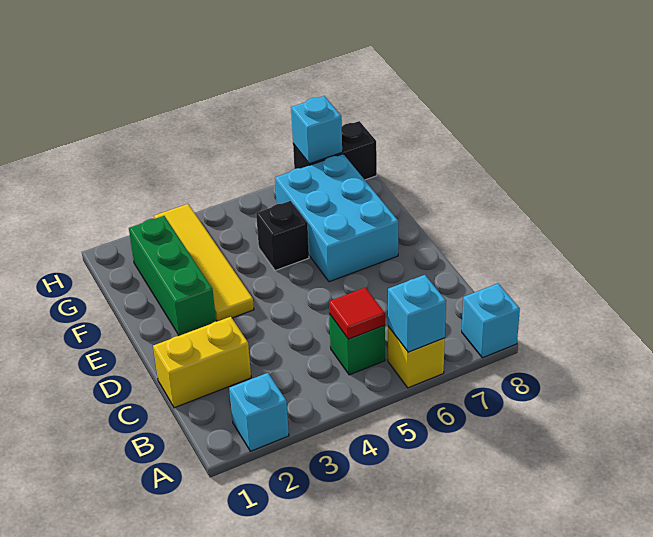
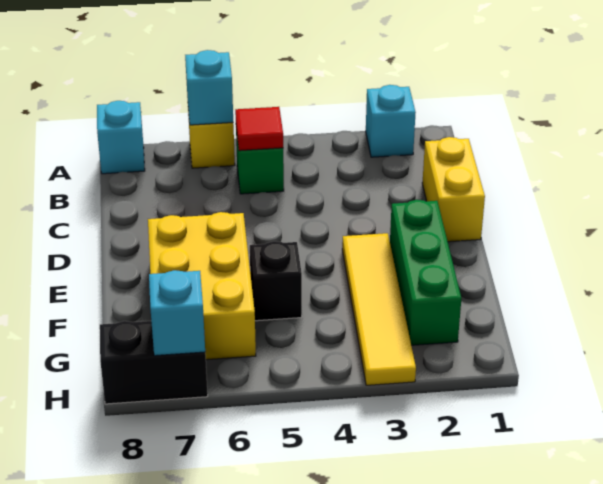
yellow brick C1:C2 level 1 -> yellow brick C1:D1 level 1
cyan brick E6:G7 level 1 -> yellow brick E6:G7 level 1

